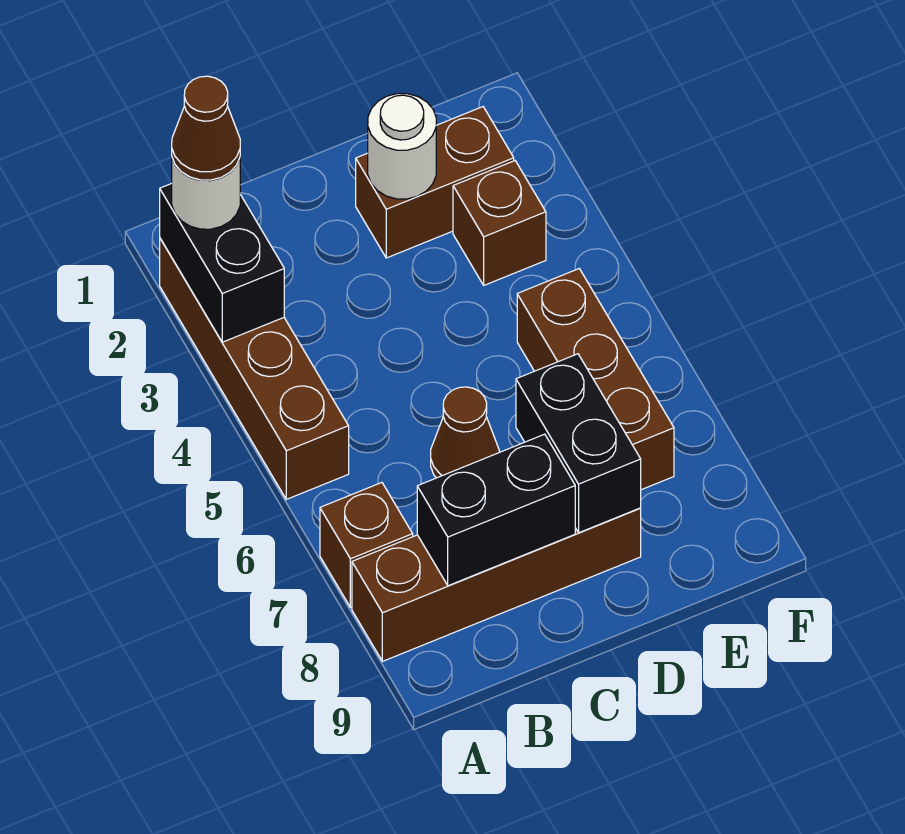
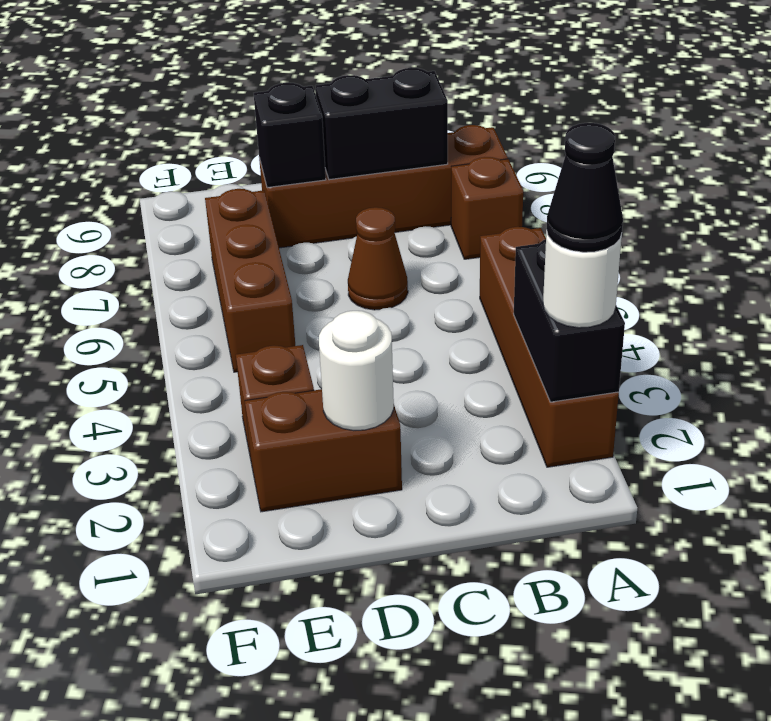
brown cone A2 level 4 -> black cone A2 level 4
black brick D7:D8 level 2 -> black brick D8 level 2

